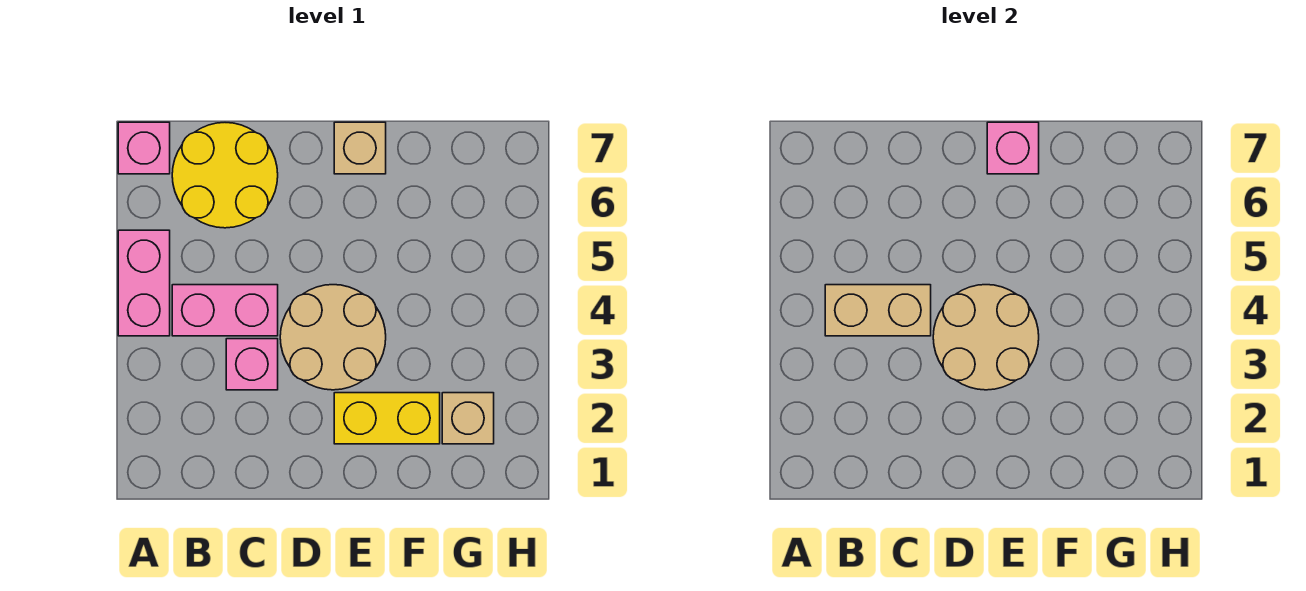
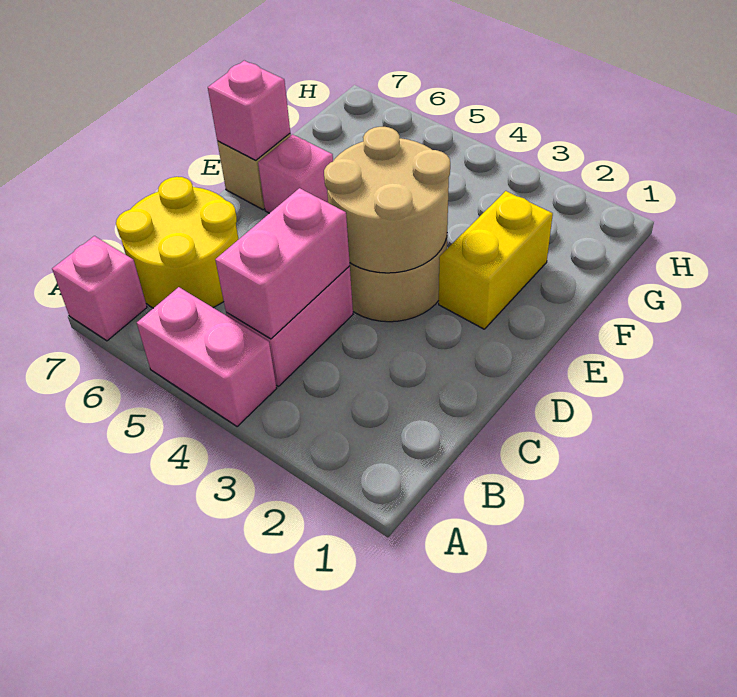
tan brick B4:C4 level 2 -> pink brick B4:C4 level 2
pink brick C3 level 1 -> pink brick E6 level 1
tan brick G2 level 1 -> none

